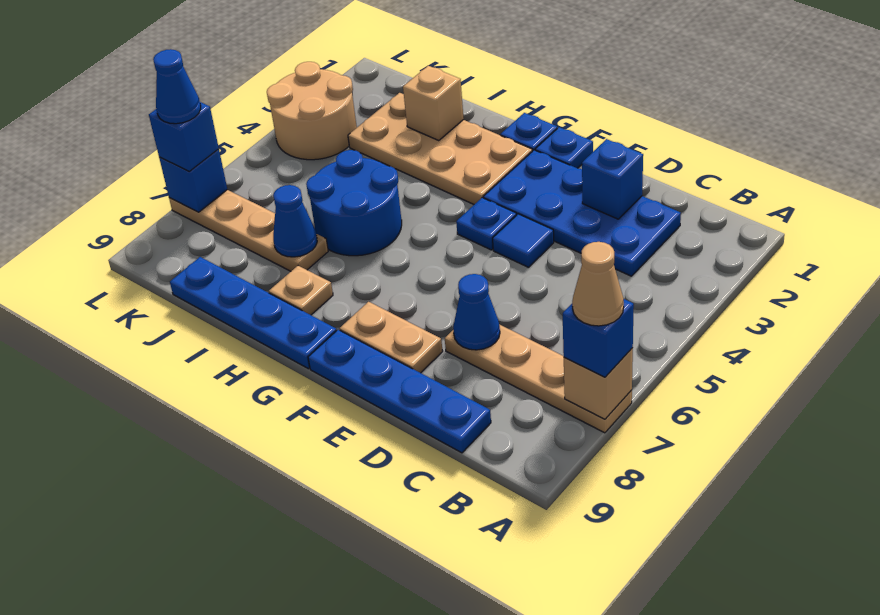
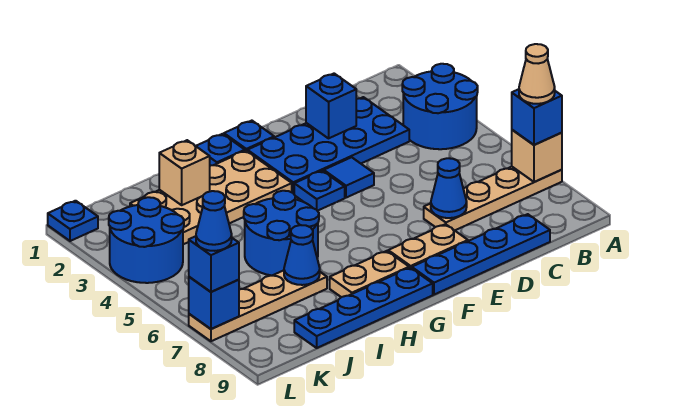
none -> blue round brick A3:B4 level 1
tan plate H8 level 1 -> tan plate G8:H8 level 1
tan round brick K3:L4 level 1 -> blue round brick K3:L4 level 1
none -> blue plate L1 level 1

